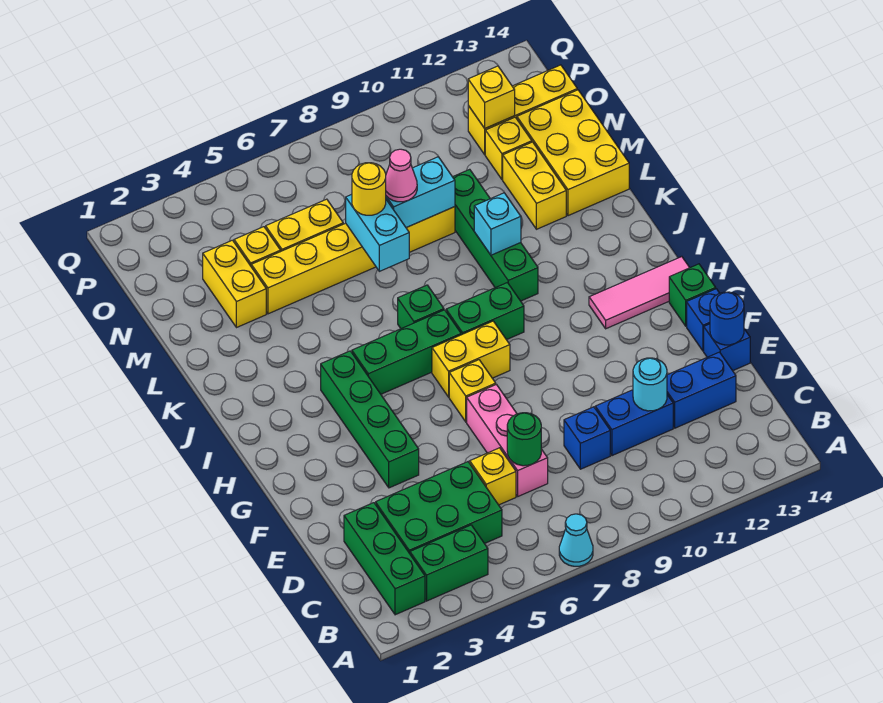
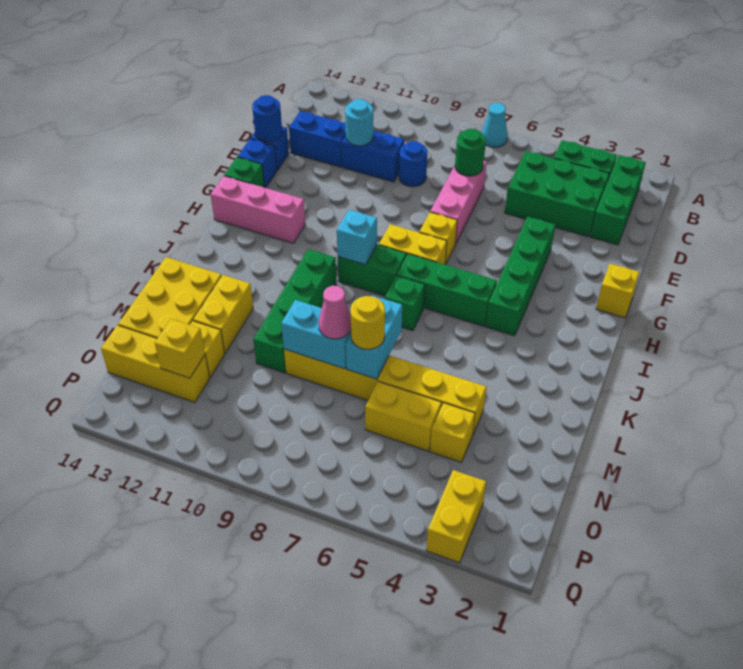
yellow brick D6 level 1 -> yellow brick G1 level 1
blue brick D9 level 1 -> blue round brick D9 level 1
pink tile H12:H14 level 1 -> pink brick H12:H14 level 1
cyan brick K10 level 2 -> cyan brick I9 level 2
yellow brick M3:N3 level 1 -> yellow brick P3:Q3 level 1

